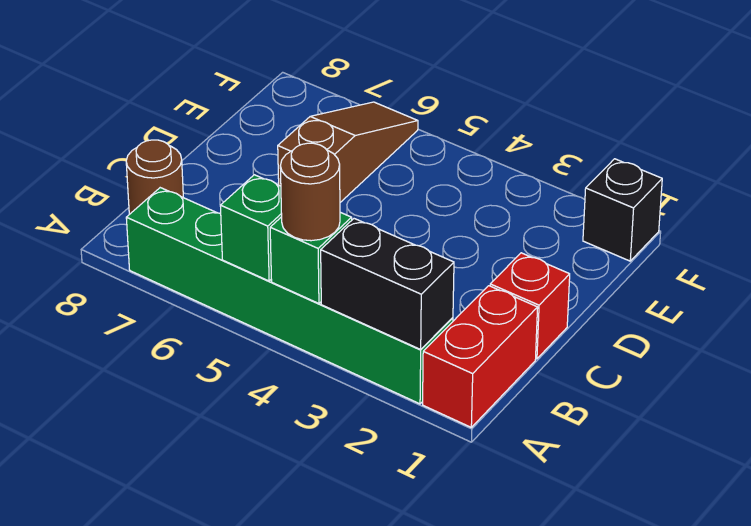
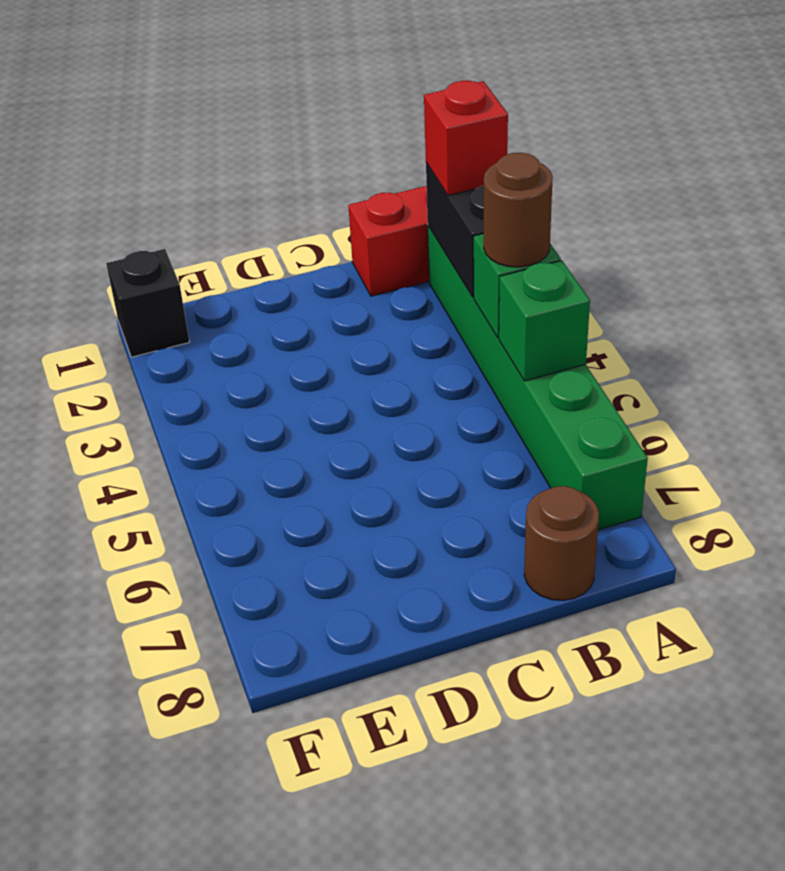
red brick C1 level 1 -> red brick A2 level 3
brown slope D6:F6 level 1 top D -> none

